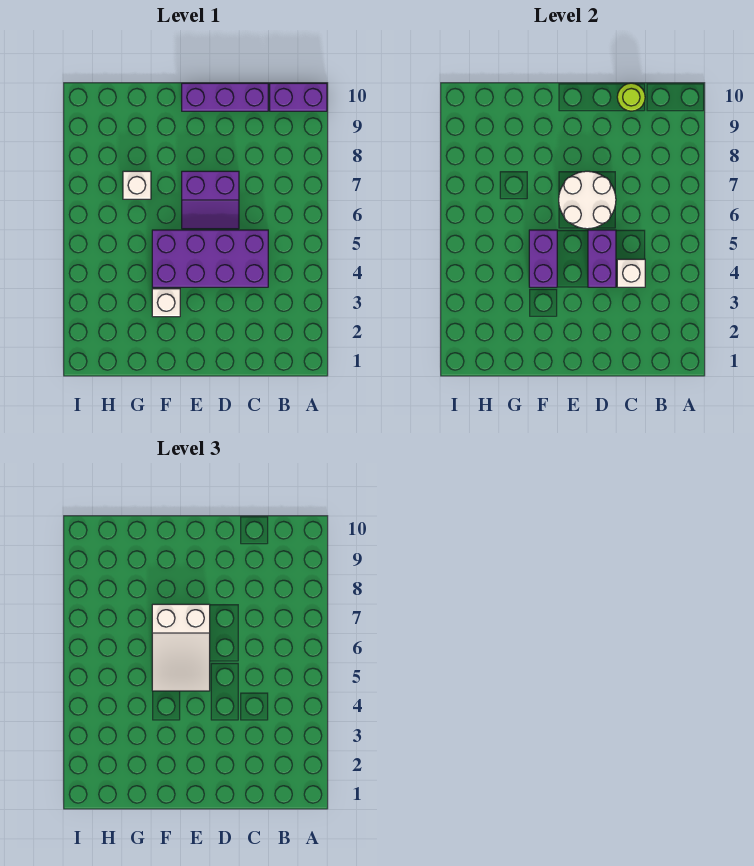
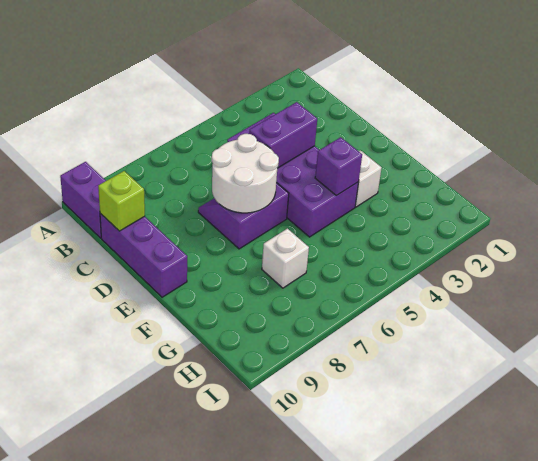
white brick C4 level 2 -> none
lime round brick C10 level 2 -> lime brick C10 level 2
purple slope D6:E7 level 1 top 7 -> purple slope D6:E7 level 1 top E
white slope E5:F7 level 3 top 7 -> none
purple brick F4:F5 level 2 -> purple brick F4 level 2

